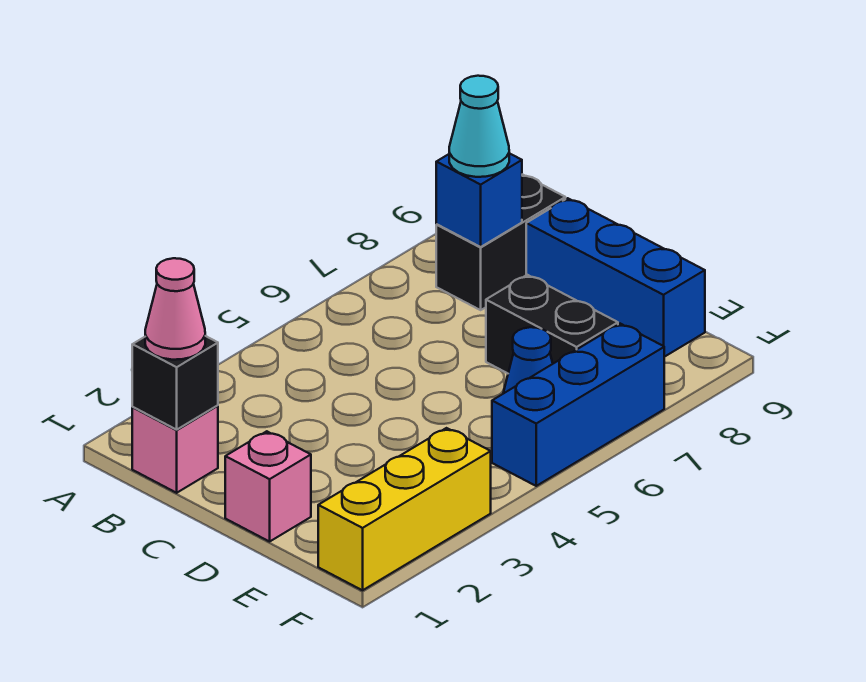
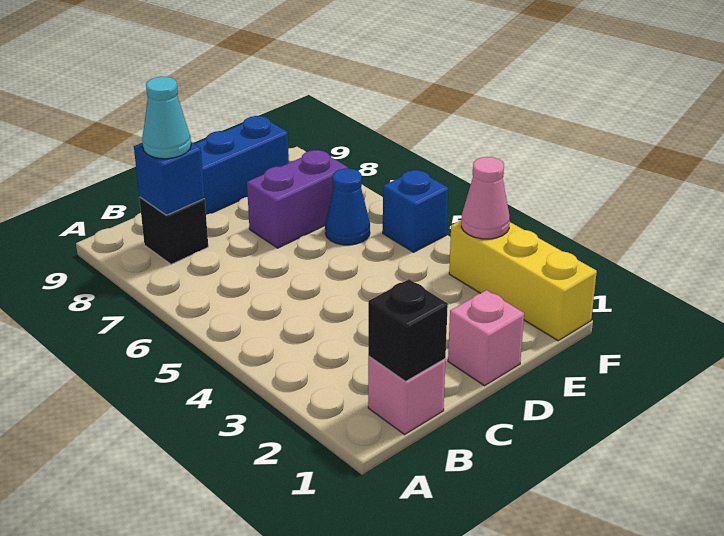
pink cone B1 level 3 -> pink cone F3 level 2
black brick B8:B9 level 1 -> black brick B8 level 1
black brick D7:E7 level 1 -> purple brick D7:E7 level 1
blue brick F5:F7 level 1 -> blue brick F5 level 1

